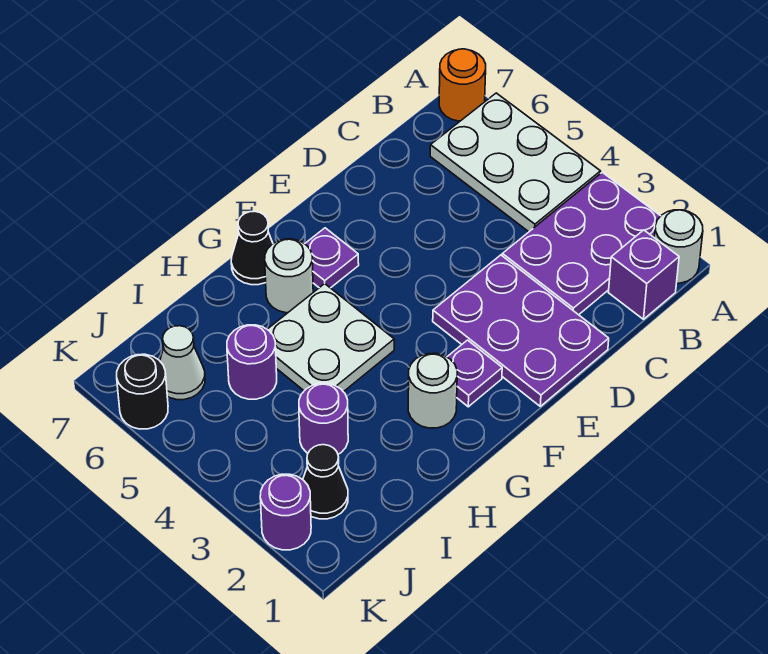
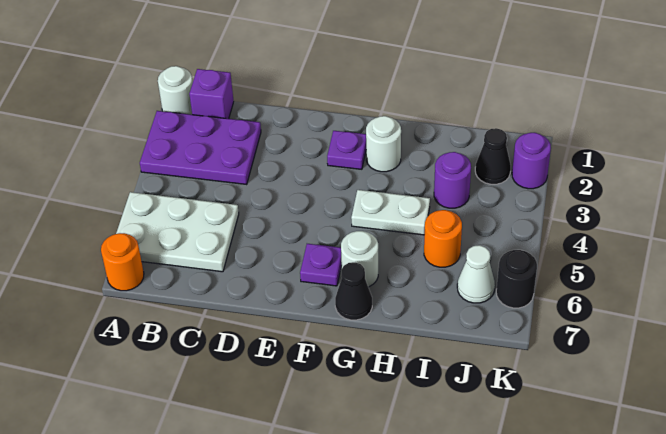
white plate A4:B6 level 1 -> white plate A5:C6 level 1
purple plate D1:E3 level 1 -> none
white plate G4:H5 level 1 -> white plate G4:H4 level 1
purple round brick I5 level 1 -> orange round brick I5 level 1

